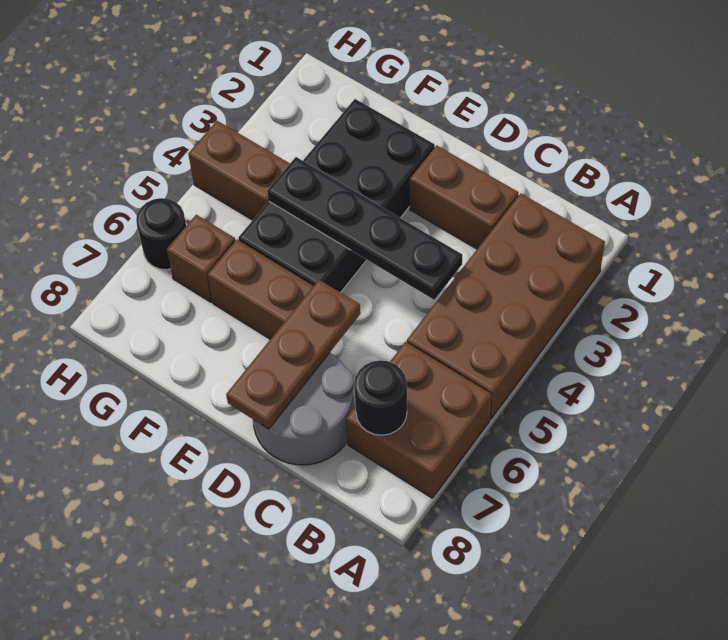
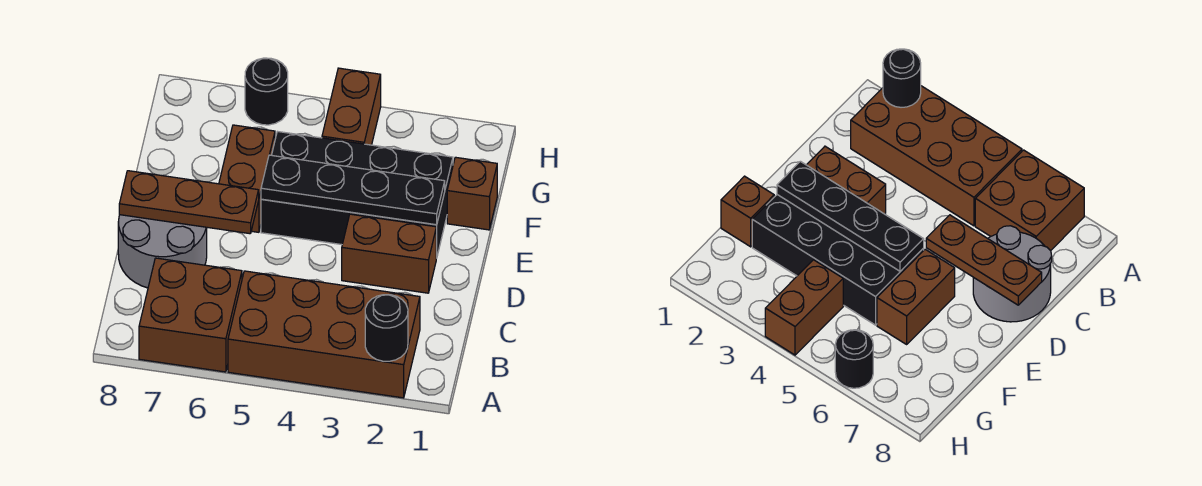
black round brick B7 level 2 -> black round brick A2 level 2
brown brick C2:D2 level 1 -> brown brick D2:D3 level 1
black plate C4:F4 level 2 -> black plate E2:E5 level 2
brown brick G6 level 1 -> brown brick F1 level 1

